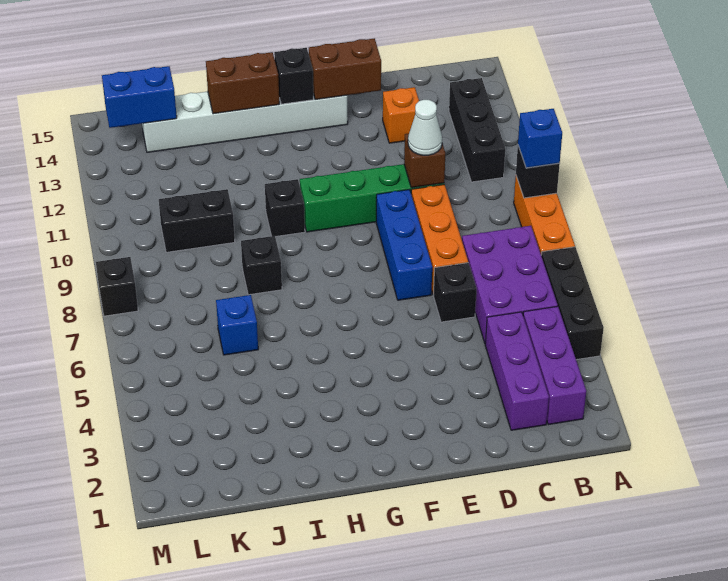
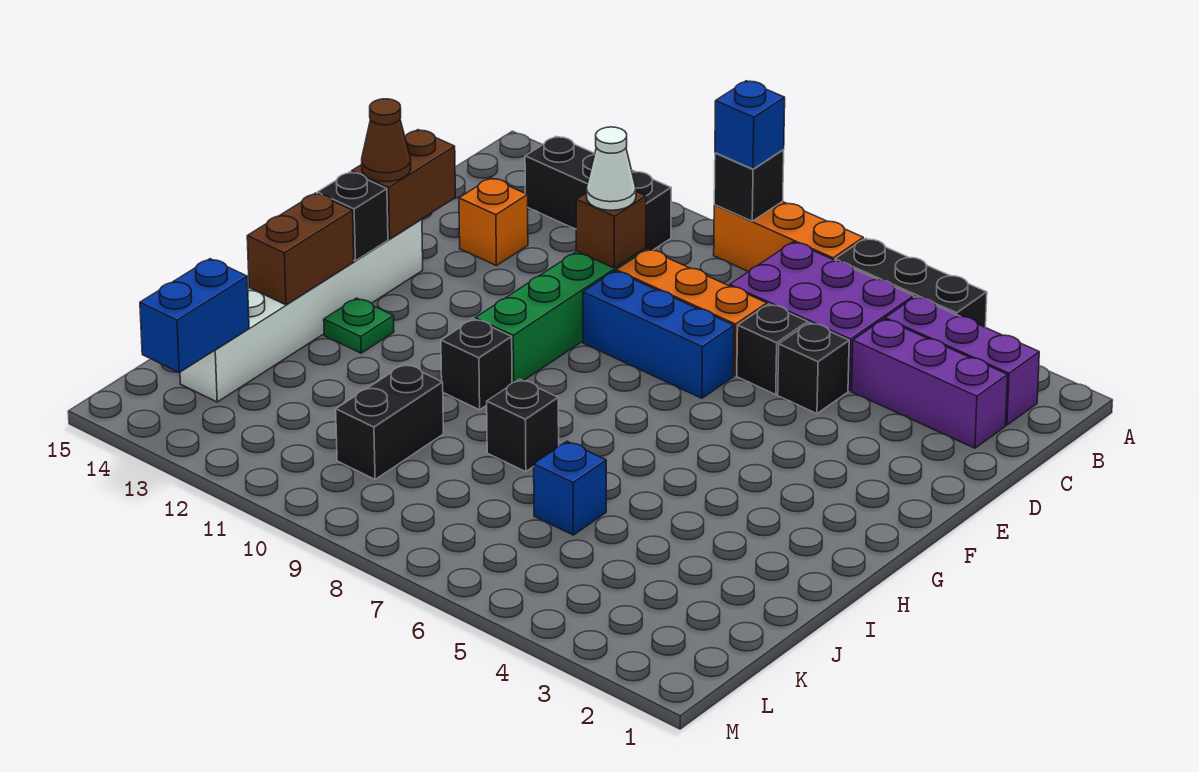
none -> brown cone F14 level 3
none -> green plate H13 level 1
black brick M8 level 1 -> black brick D5 level 1

